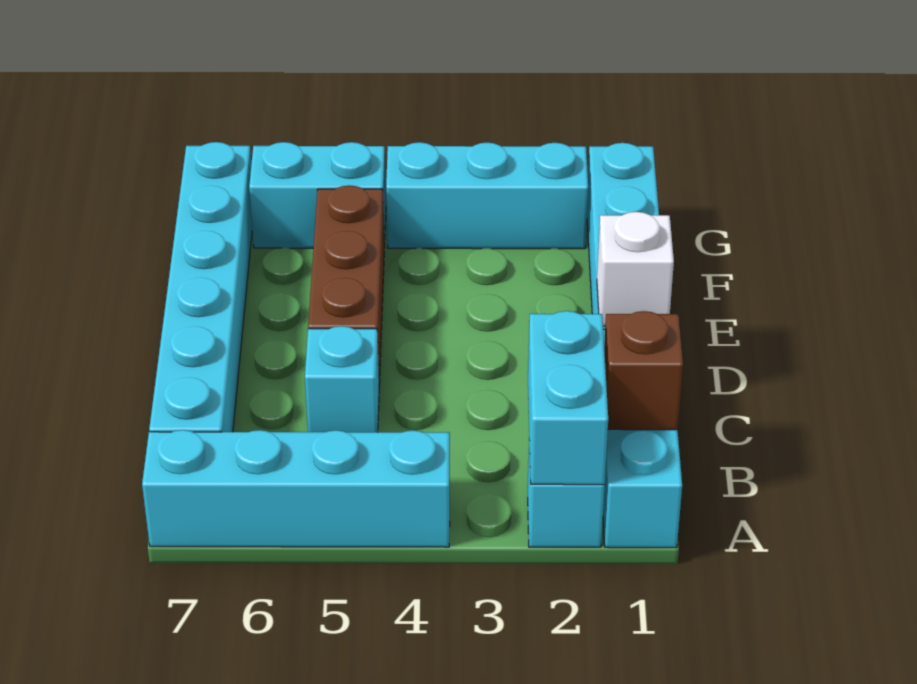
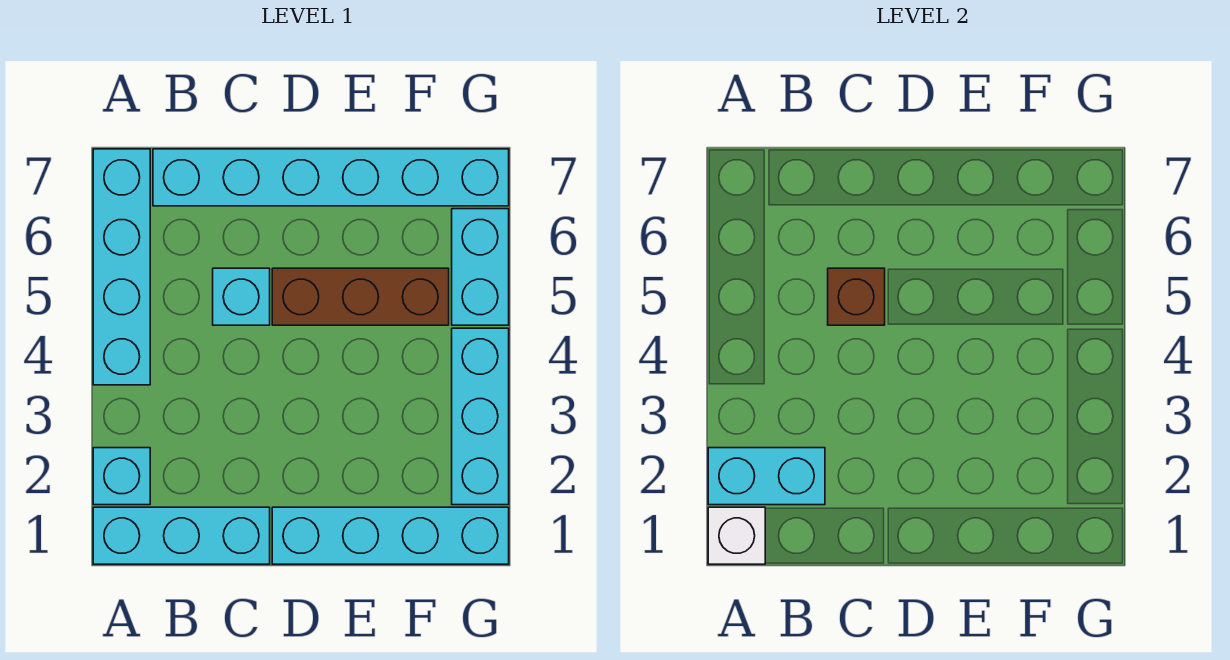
brown brick B1 level 2 -> brown brick C5 level 2
white brick D1 level 2 -> white brick A1 level 2

